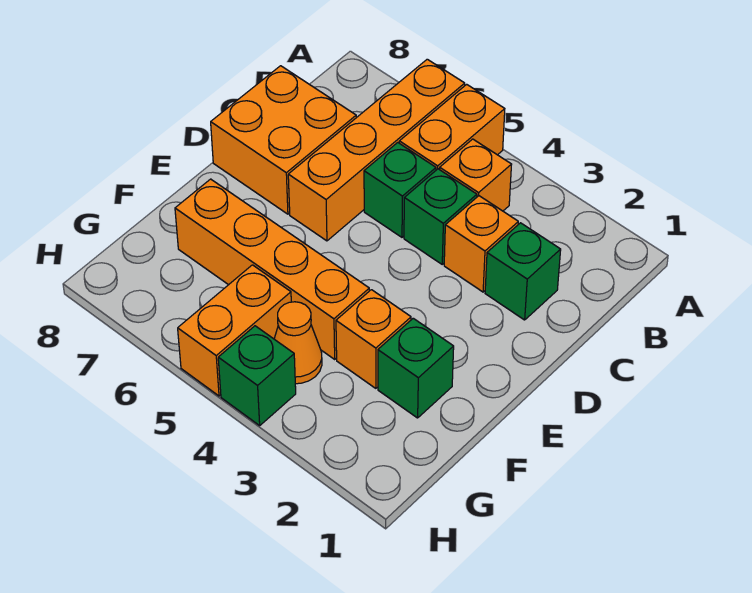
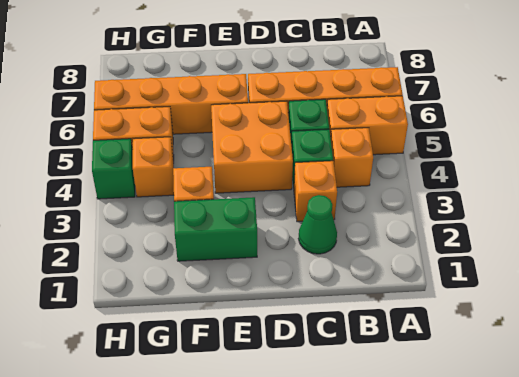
green brick C2 level 1 -> green cone C2 level 1
orange brick C7:D8 level 1 -> orange brick D4:E5 level 1
green brick F2 level 1 -> green brick E2:F2 level 1
orange brick F4:F7 level 1 -> orange brick E6:H6 level 1
orange cone G4 level 1 -> orange brick G4 level 1

